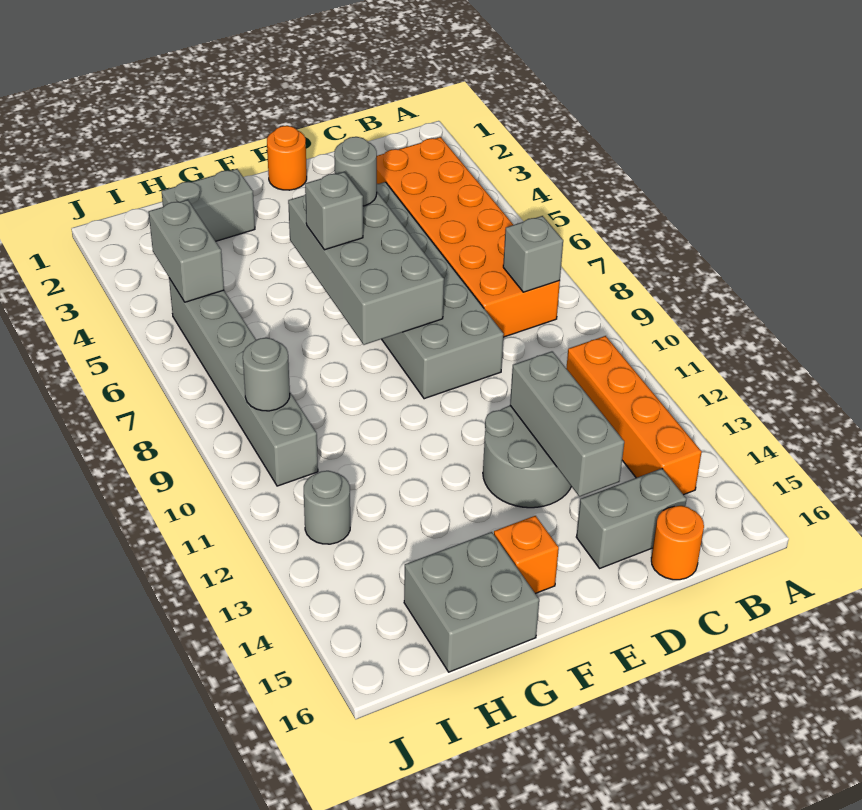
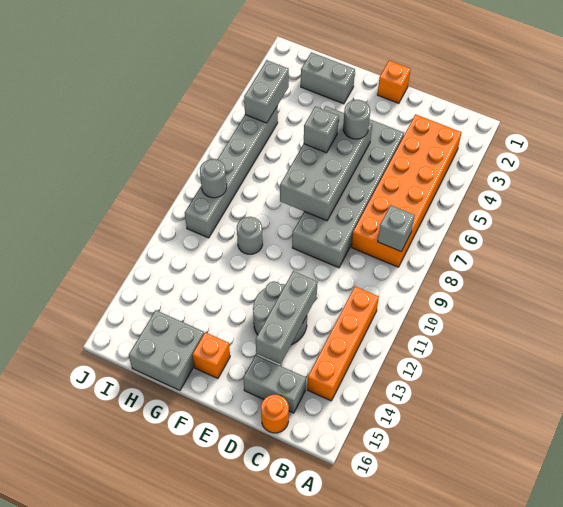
orange round brick E1 level 1 -> orange brick E1 level 1
grey round brick I12 level 1 -> grey round brick G10 level 1

